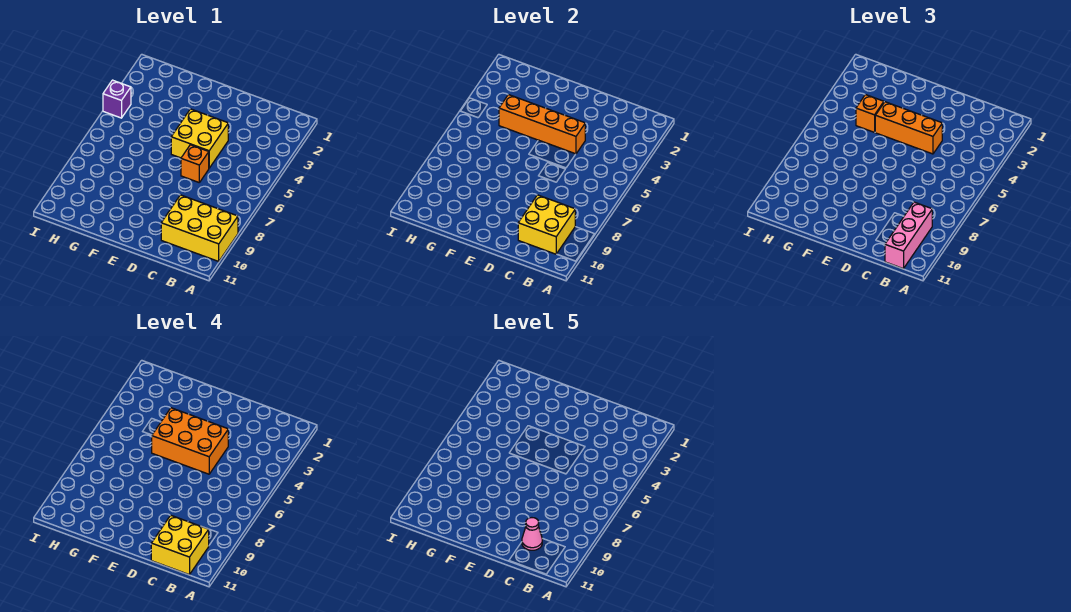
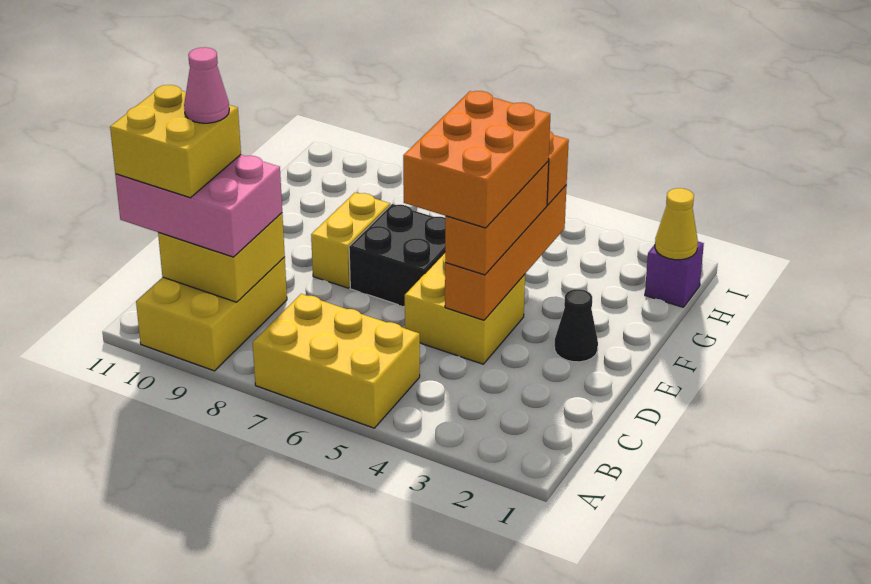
none -> yellow brick A5:B7 level 1
pink brick B9:B11 level 3 -> pink brick B9:C11 level 3
orange brick D6 level 1 -> none
none -> black cone E2 level 1
none -> black brick E6:F7 level 1
none -> yellow brick E8:F8 level 1
none -> yellow cone H1 level 2
purple brick I4 level 1 -> purple brick H1 level 1

